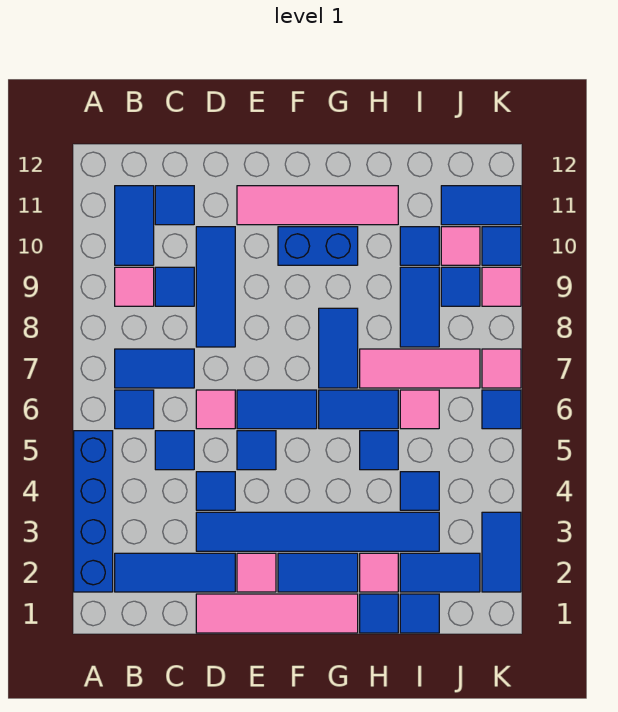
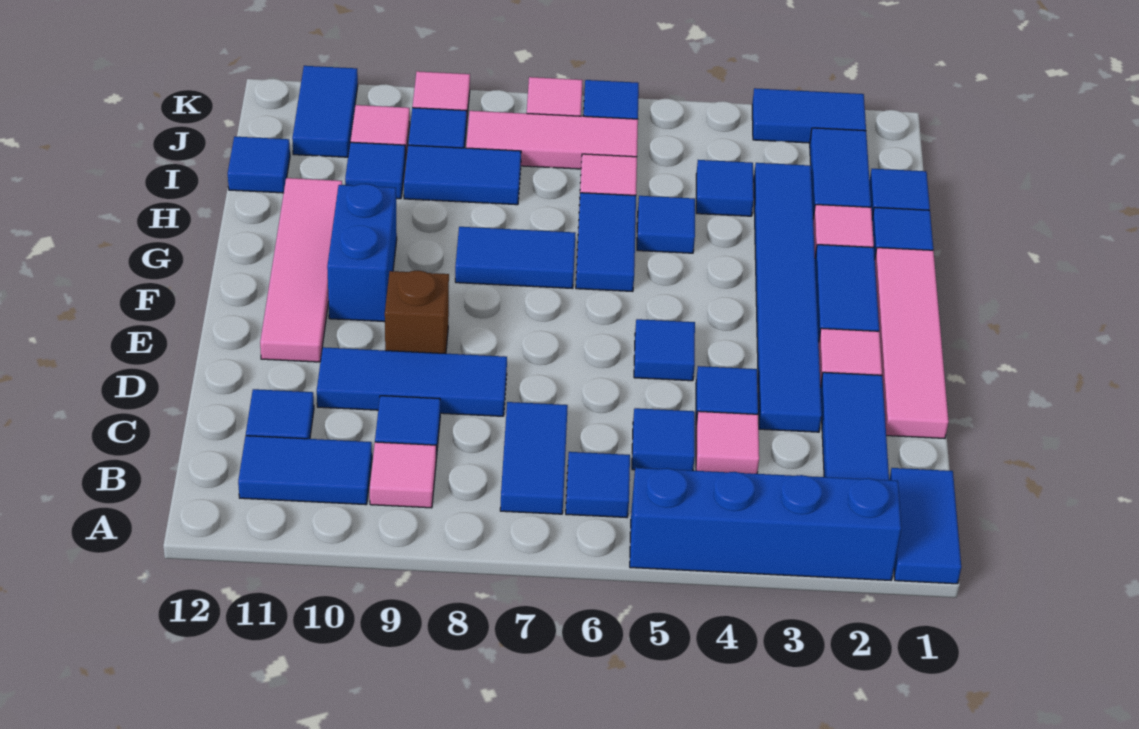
pink tile D6 level 1 -> pink tile C4 level 1
blue tile E6:F6 level 1 -> blue tile A1:B1 level 1
none -> brown brick E9 level 1
pink tile H7:J7 level 1 -> pink tile J6:J8 level 1
blue tile K10 level 1 -> blue tile I12 level 1

